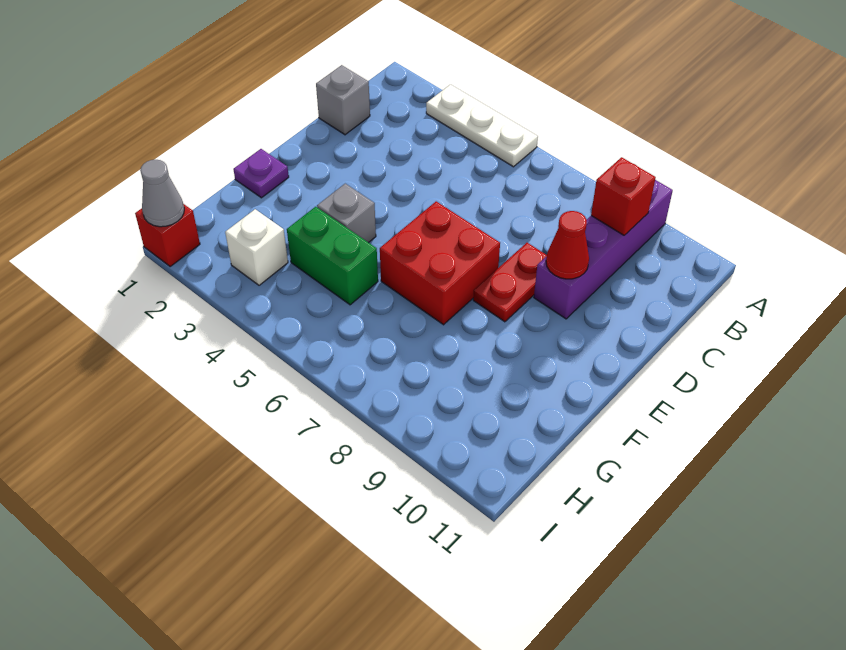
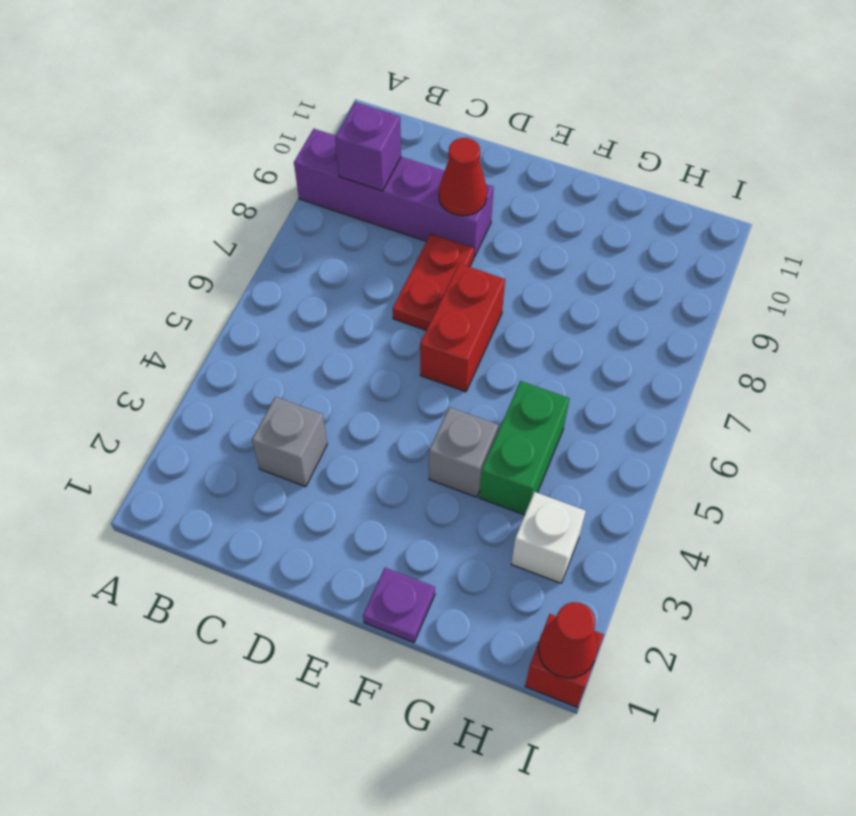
white plate A3:A5 level 1 -> none
red brick B9 level 2 -> purple brick B9 level 2
grey brick C1 level 1 -> grey brick C3 level 1
red plate D8:E8 level 1 -> red plate D7:D8 level 1
red brick E6:F7 level 1 -> red brick E6:E7 level 1
grey cone I1 level 2 -> red cone I1 level 2

